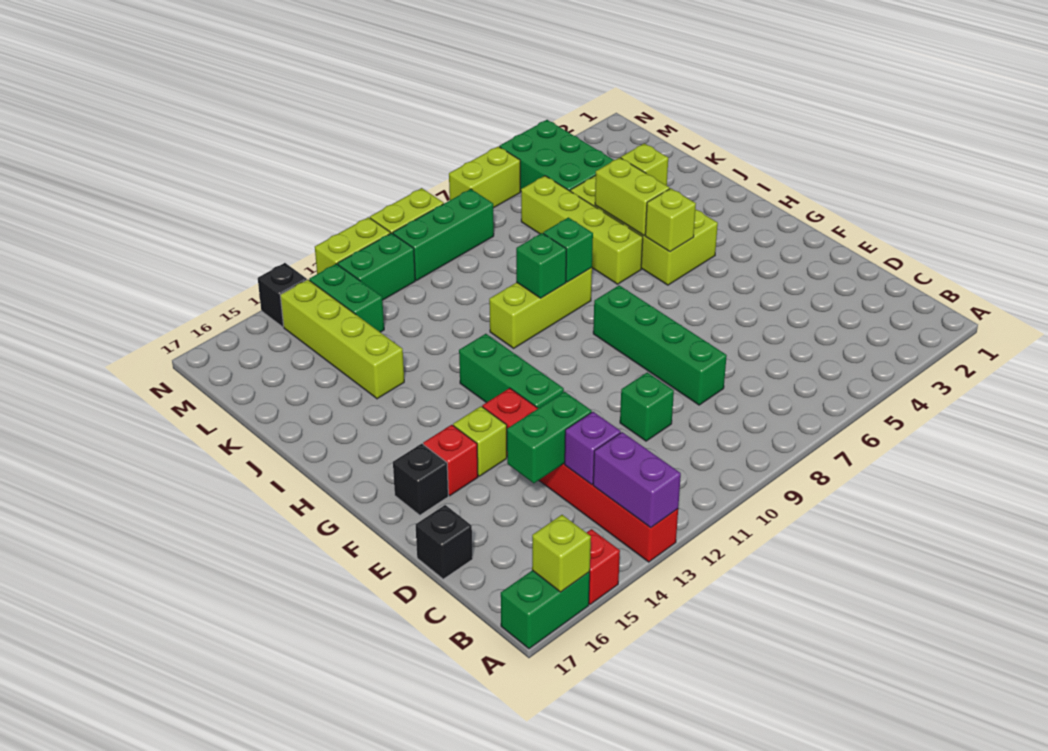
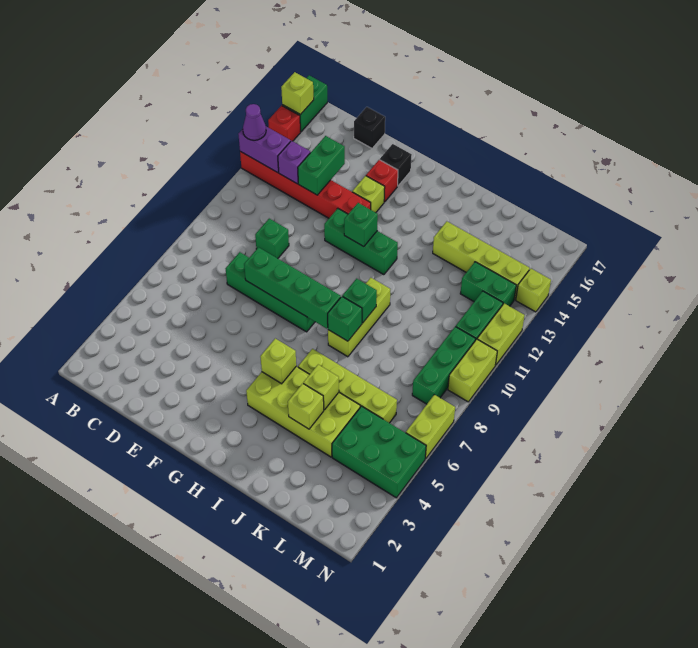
none -> purple cone A13 level 3
none -> green brick E8:H8 level 2
none -> green brick G12 level 2
lime brick I5:J5 level 2 -> lime brick J5 level 2
black brick N14 level 1 -> lime brick N14 level 1

